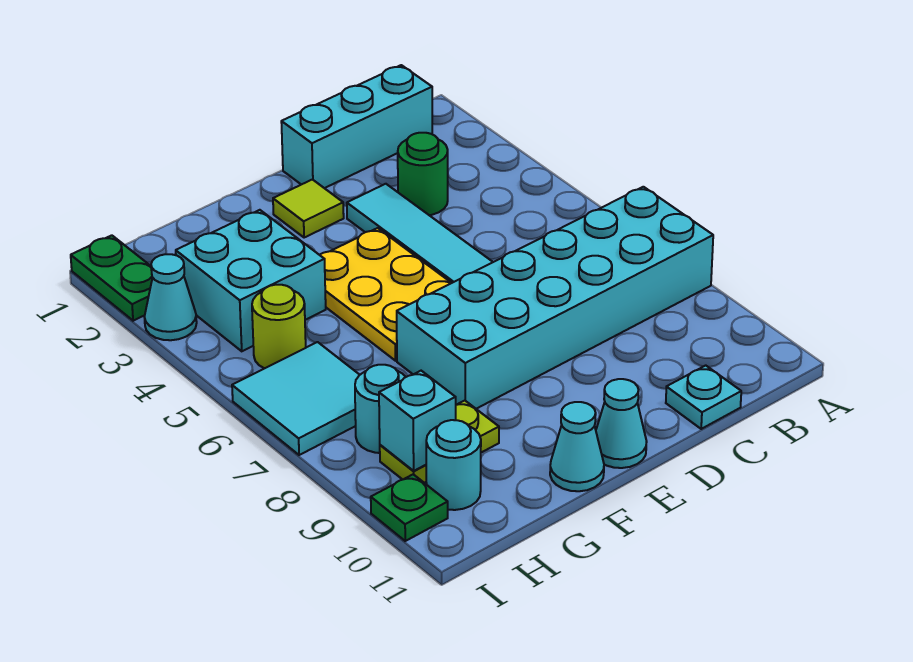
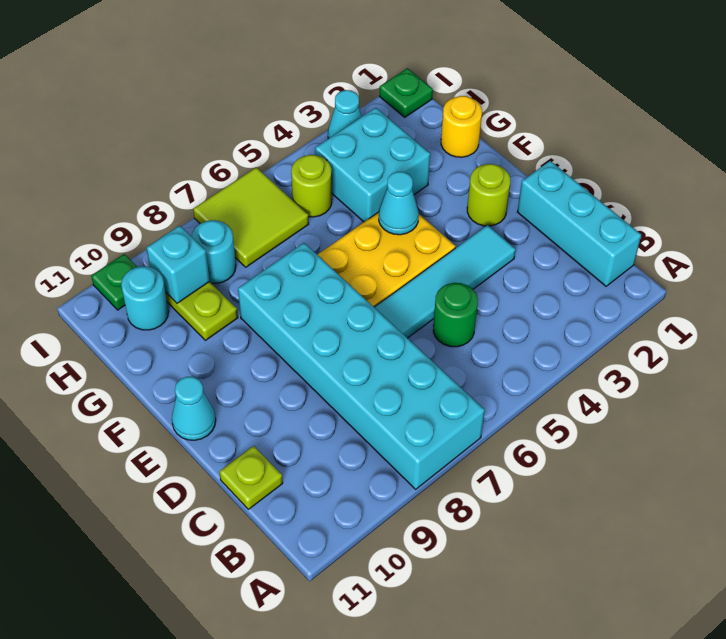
green round brick C3 level 1 -> green round brick C5 level 1
cyan plate C11 level 1 -> lime plate C11 level 1
lime tile E2 level 1 -> lime round brick E2 level 1
cyan cone F11 level 1 -> cyan cone F4 level 2
none -> yellow round brick G1 level 1
cyan tile H6:I7 level 1 -> lime tile H6:I7 level 1
green plate I1:I2 level 1 -> green plate I1 level 1

